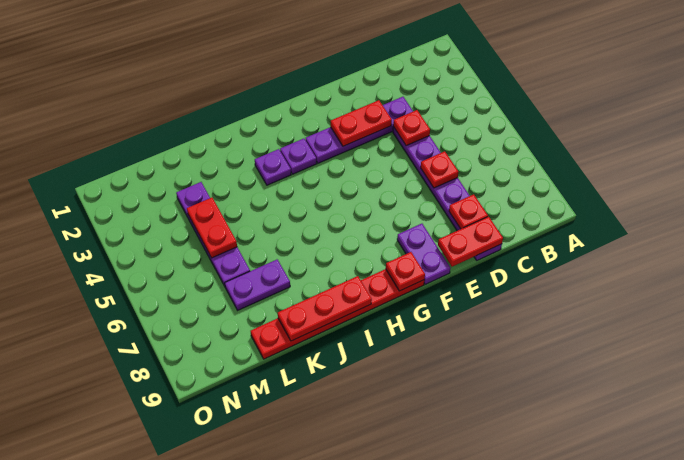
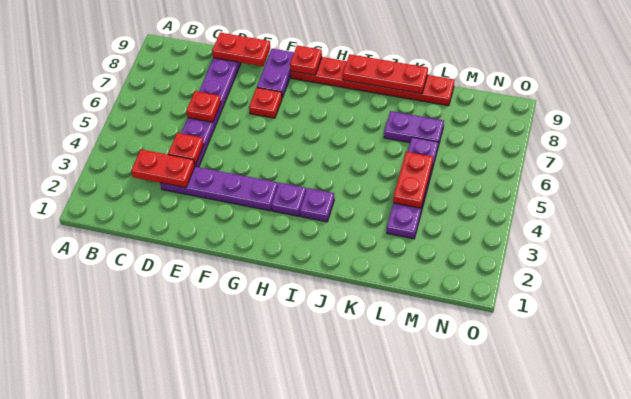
red plate D8 level 2 -> red plate F7 level 1
red plate E3:F3 level 2 -> red plate C3:D3 level 2

